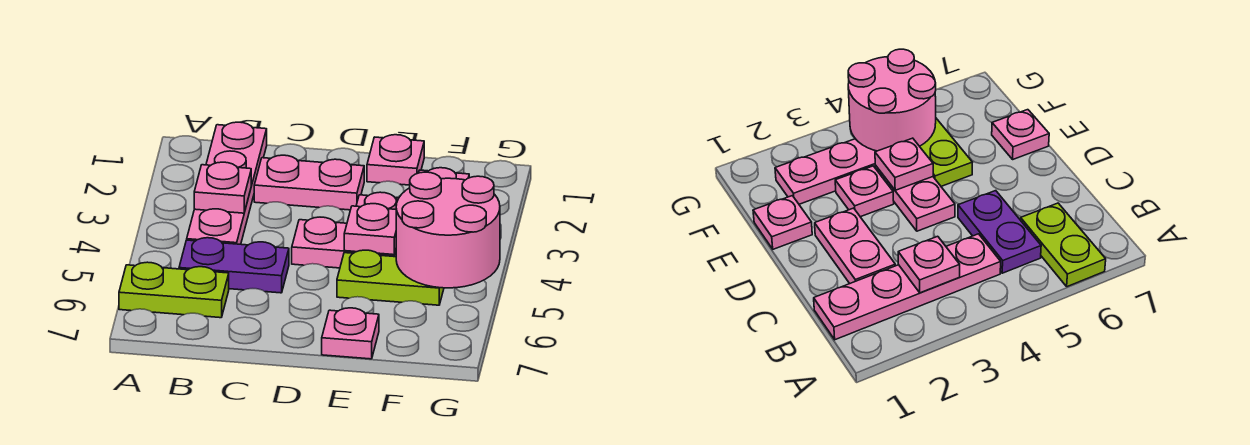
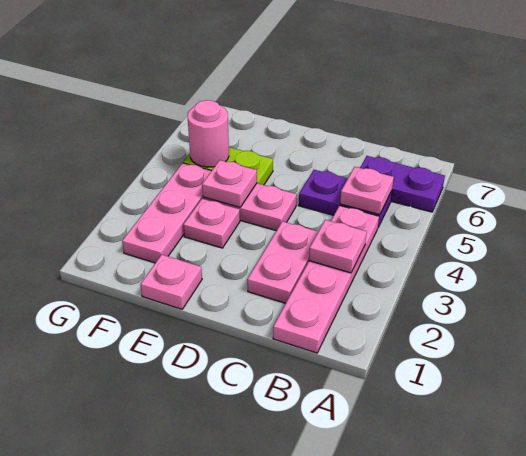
lime plate A6:B6 level 1 -> purple plate A6:B6 level 1
pink plate C2:D2 level 1 -> pink plate C2:C3 level 1
pink plate E7 level 1 -> pink plate B5 level 2
pink round brick F4:G5 level 2 -> pink round brick F5 level 2

